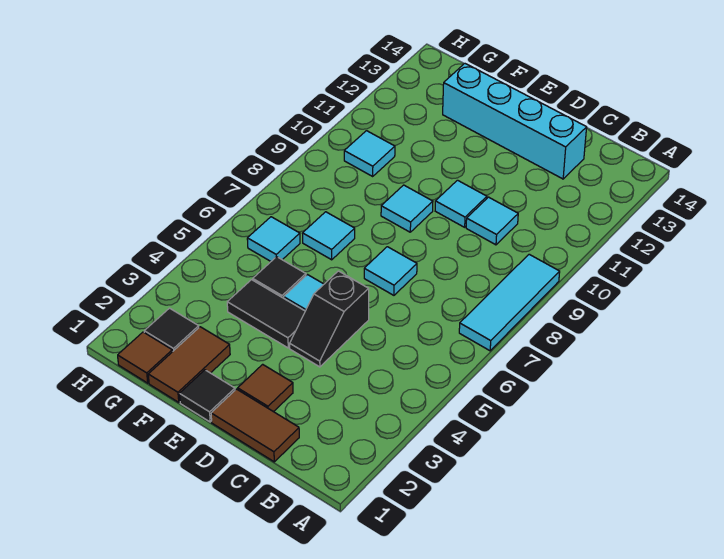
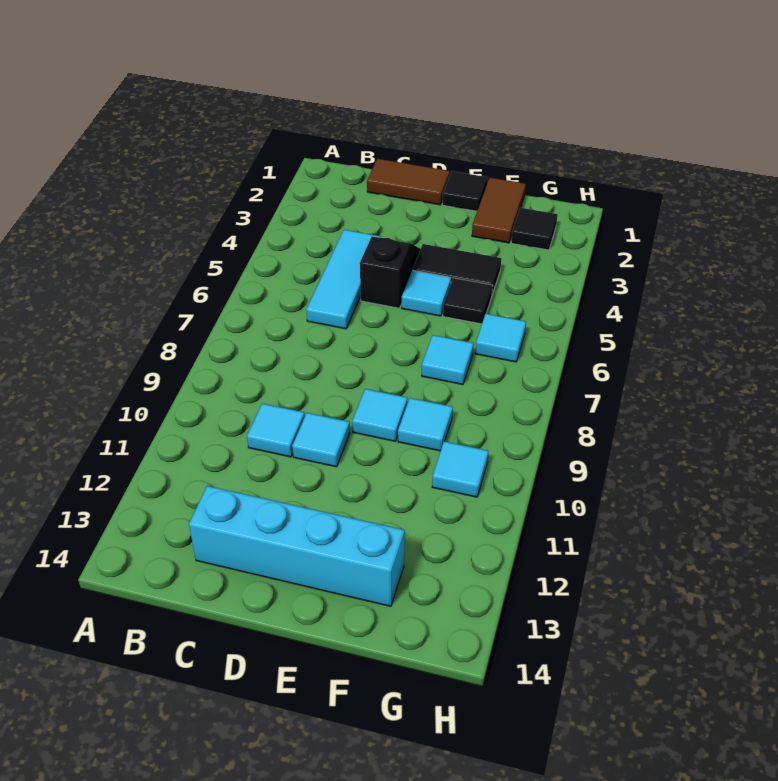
cyan tile A7:A9 level 1 -> cyan tile C4:C6 level 1
brown tile D2 level 1 -> none
cyan tile D7 level 1 -> cyan tile F9 level 1
brown tile G1 level 1 -> none

